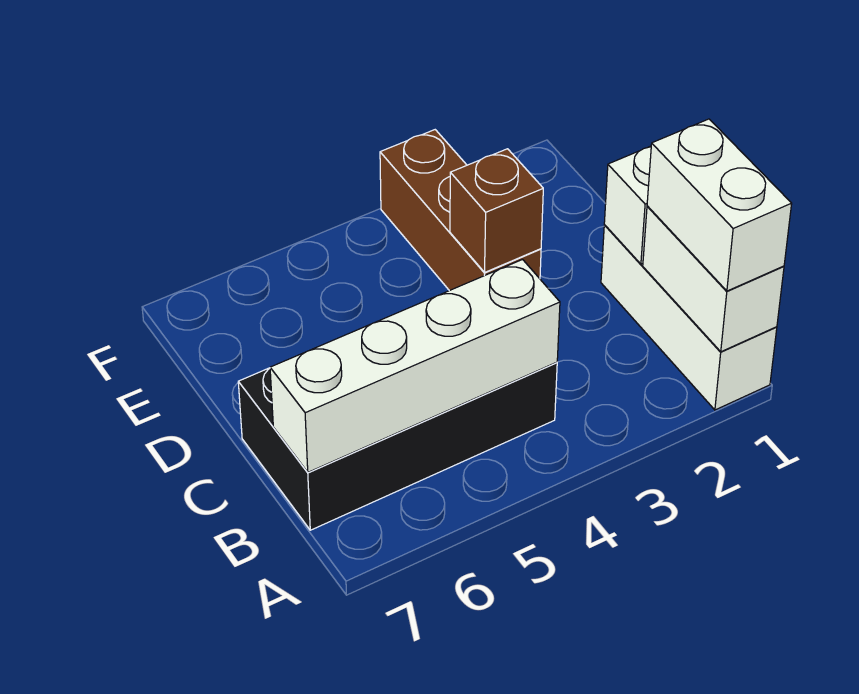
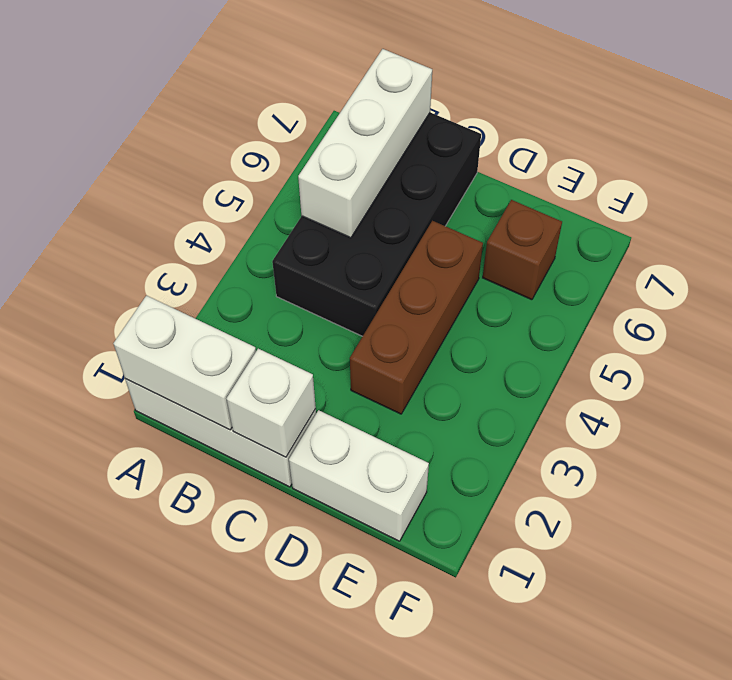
white brick A1:B1 level 3 -> white brick D1:E1 level 1
white brick B4:B7 level 2 -> white brick B5:B7 level 2
brown brick D3:F3 level 1 -> brown brick D3:D5 level 1
brown brick D3 level 2 -> brown brick E6 level 1

